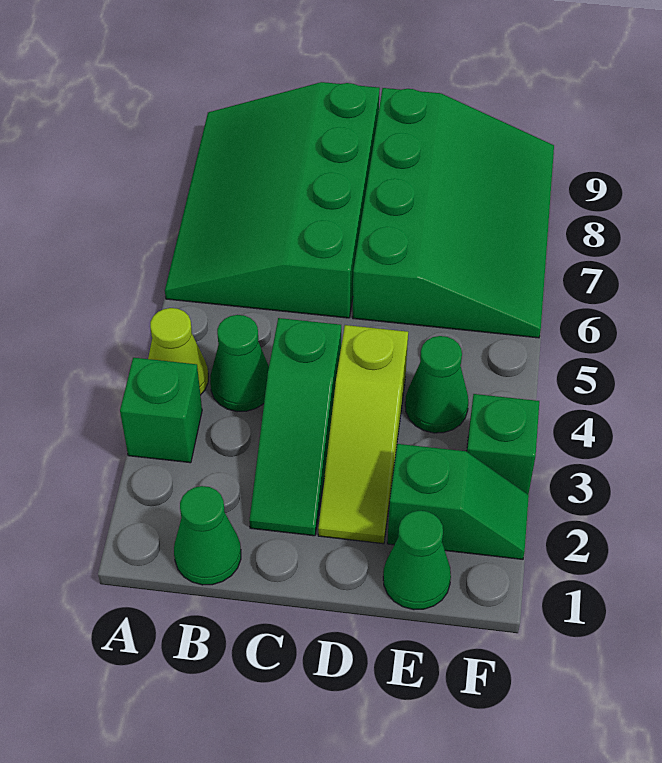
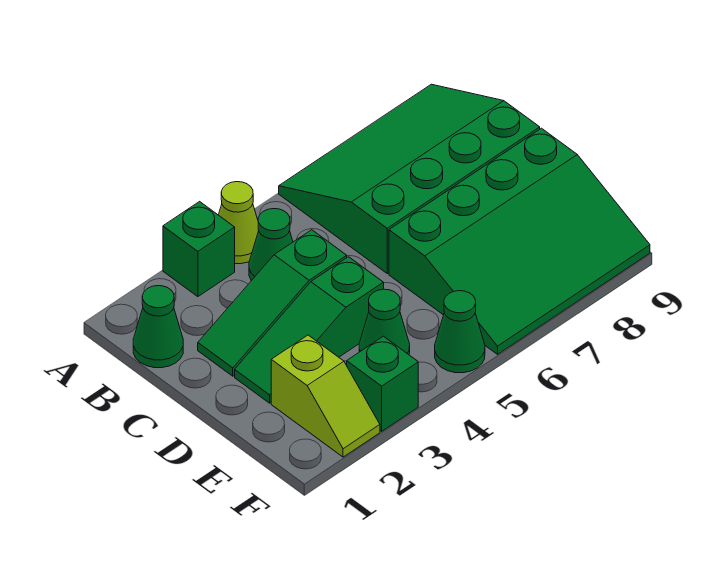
lime slope D2:D4 level 1 top 4 -> green slope D2:D4 level 1 top 4
green cone E1 level 1 -> green cone F5 level 1
green slope E2:F2 level 1 top E -> lime slope E2:F2 level 1 top E

